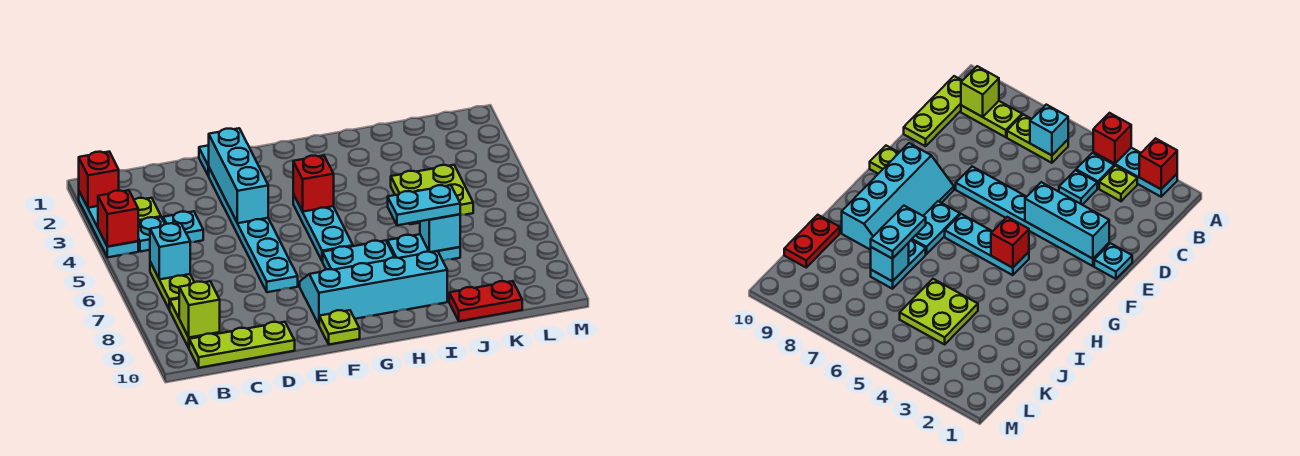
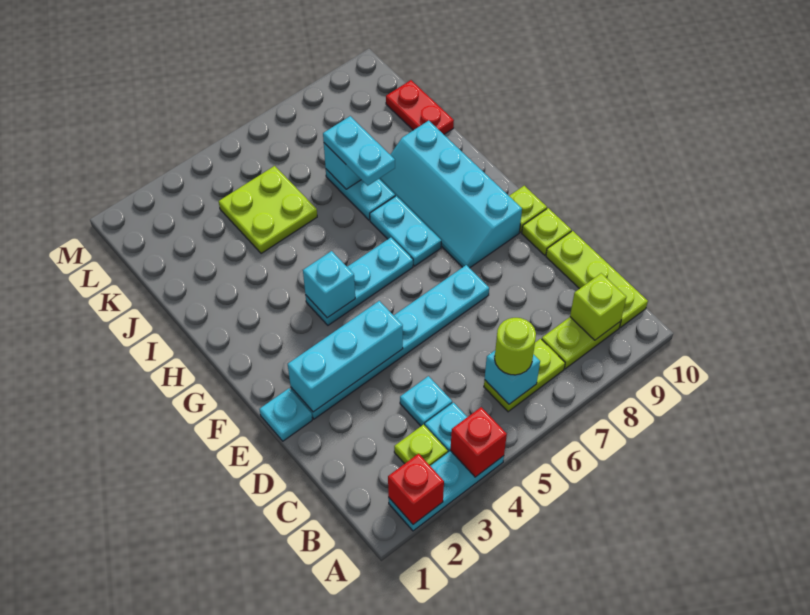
none -> lime round brick B6 level 3
none -> lime plate E10 level 1
red brick G4 level 2 -> cyan brick G4 level 2

